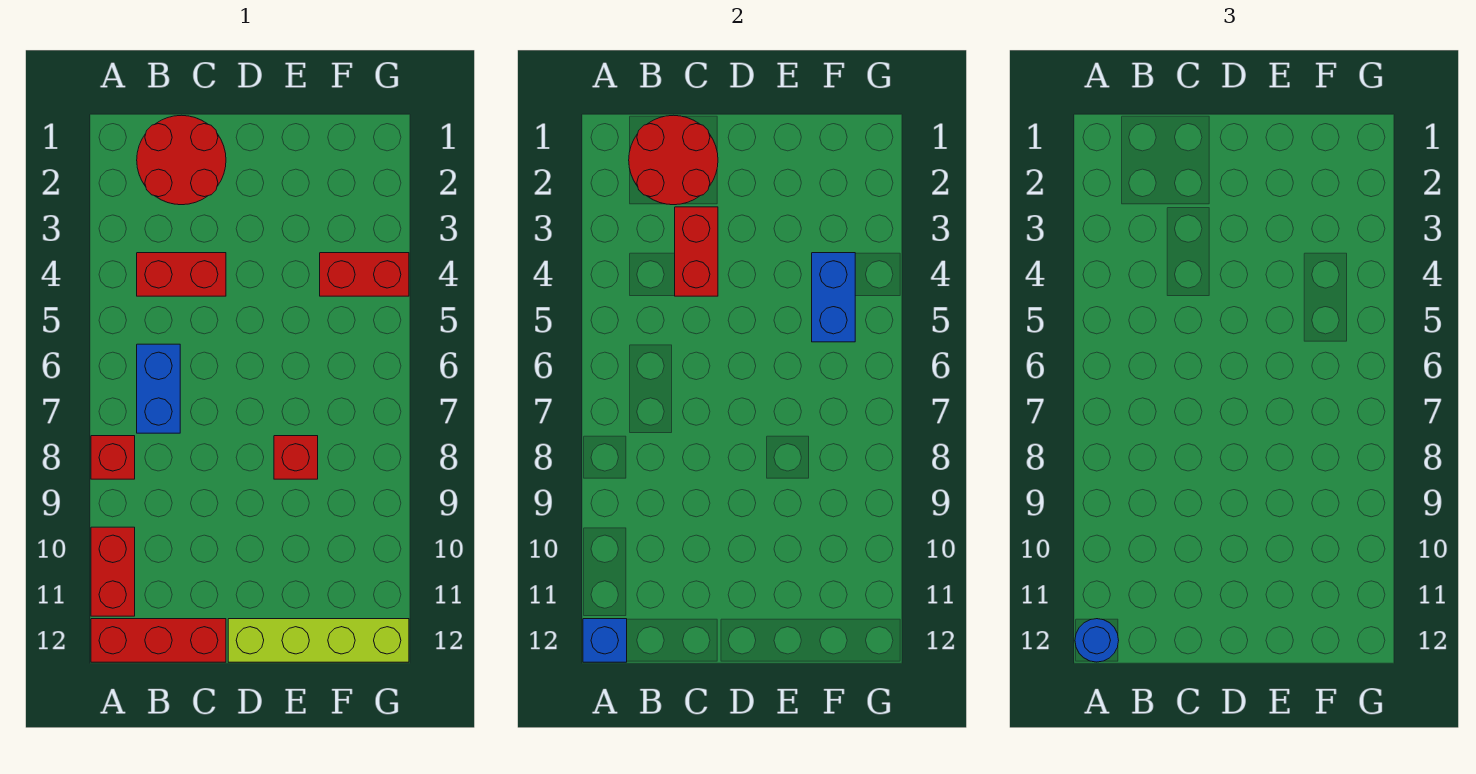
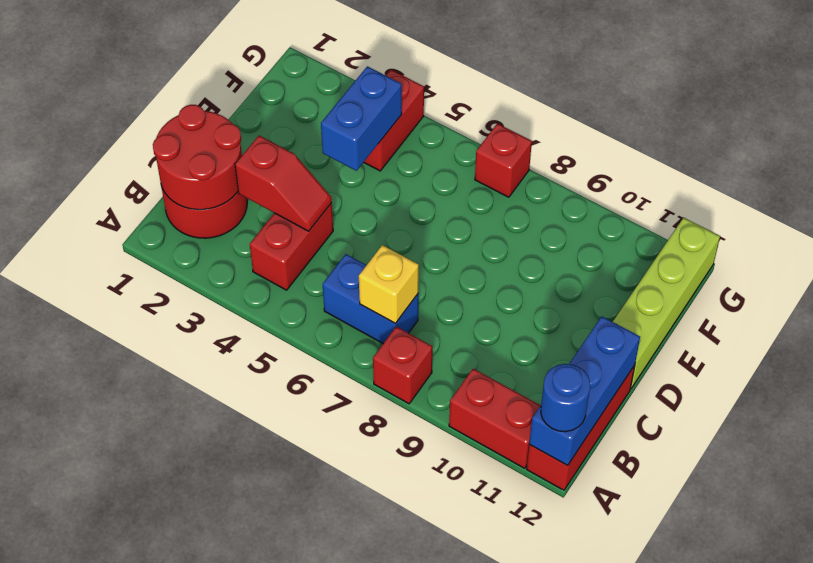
blue brick A12 level 2 -> blue brick A12:C12 level 2
none -> yellow brick B7 level 2
red brick C3:C4 level 2 -> red slope C3:C4 level 2 top 3
red brick E8 level 1 -> red brick G7 level 1
blue brick F4:F5 level 2 -> blue brick E4:F4 level 2

